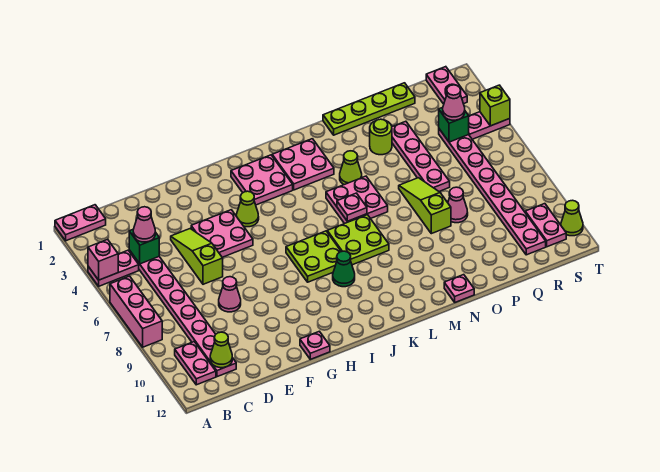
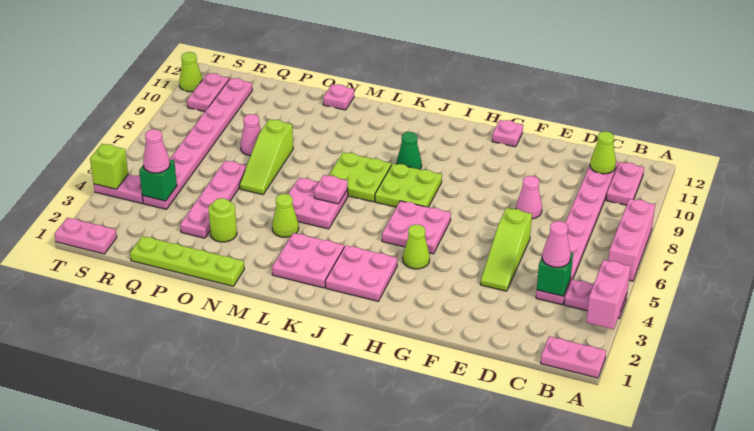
pink brick A4 level 2 -> pink brick A3:A4 level 2
pink plate F4:G5 level 1 -> pink plate H5:I6 level 1
pink plate S1:S2 level 1 -> pink plate S1:T1 level 1

